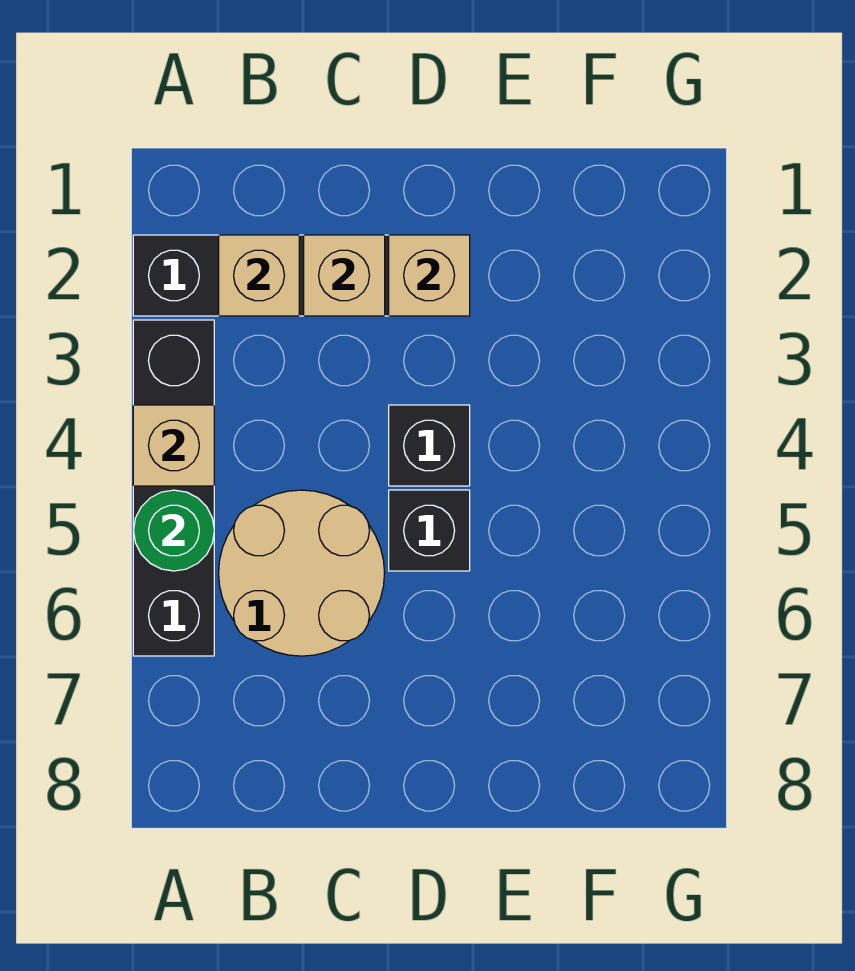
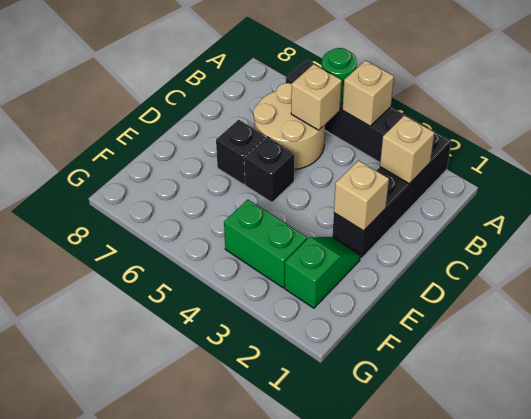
tan brick C2 level 2 -> tan brick B5 level 2
black brick D4 level 1 -> black brick D6 level 1
none -> green slope E2:F2 level 1 top F
none -> green brick F3:F4 level 1

